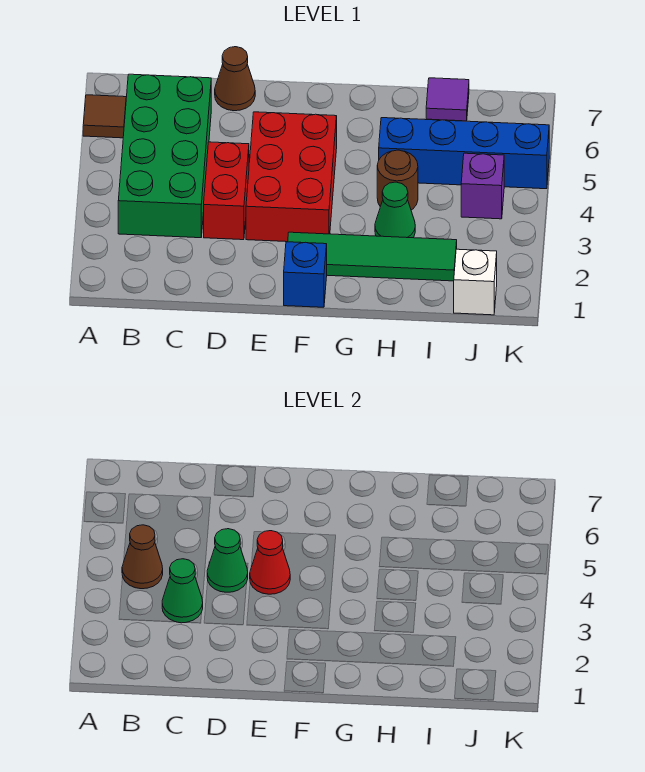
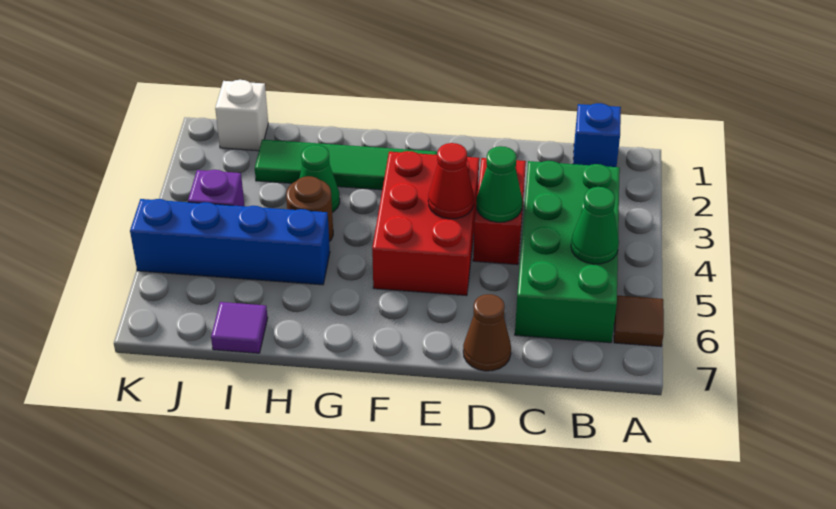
brown cone B4 level 2 -> none
green cone C3 level 2 -> green cone B5 level 2
blue brick F1 level 1 -> blue brick B1 level 1

